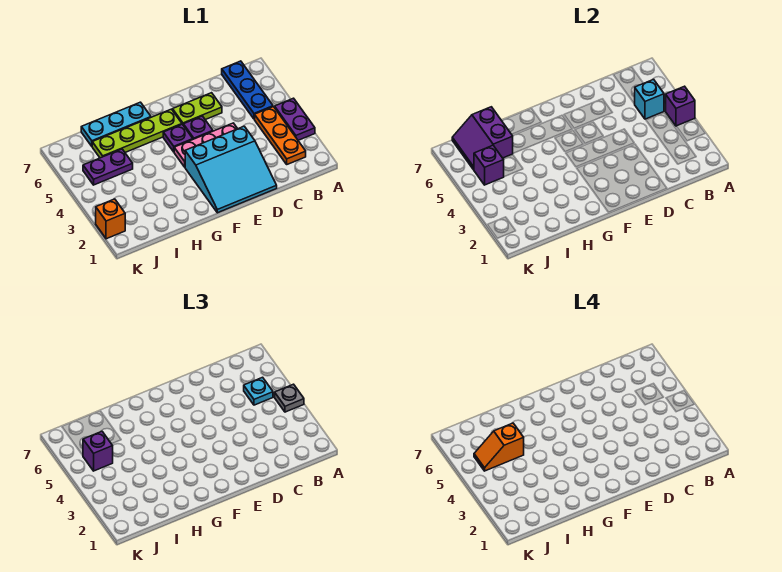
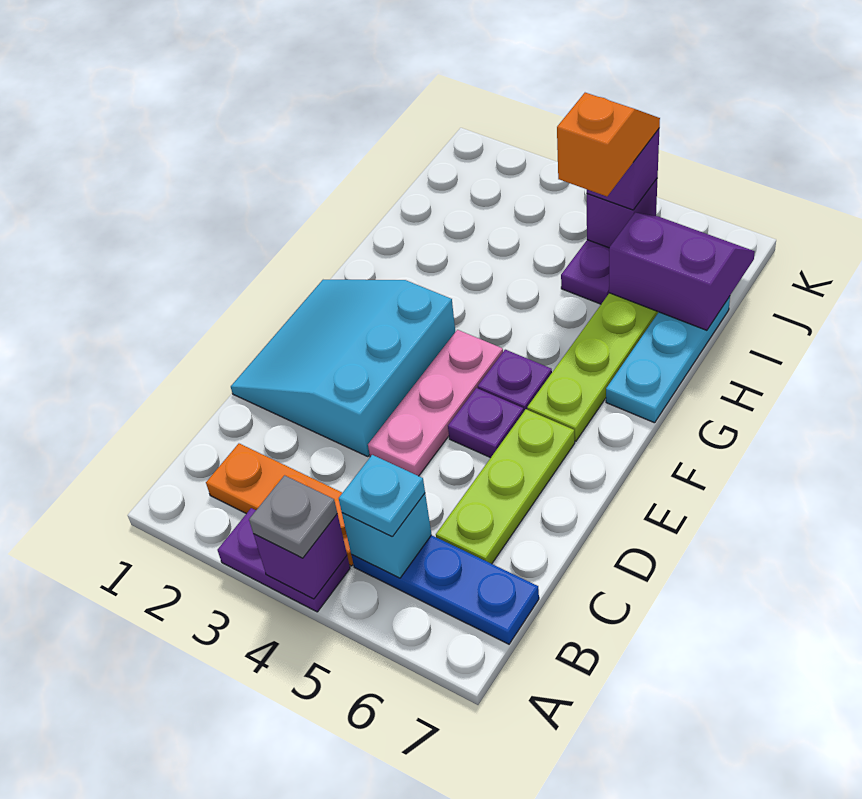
lime plate D6:E6 level 1 -> lime plate C6:E6 level 1
orange brick K2 level 1 -> none

